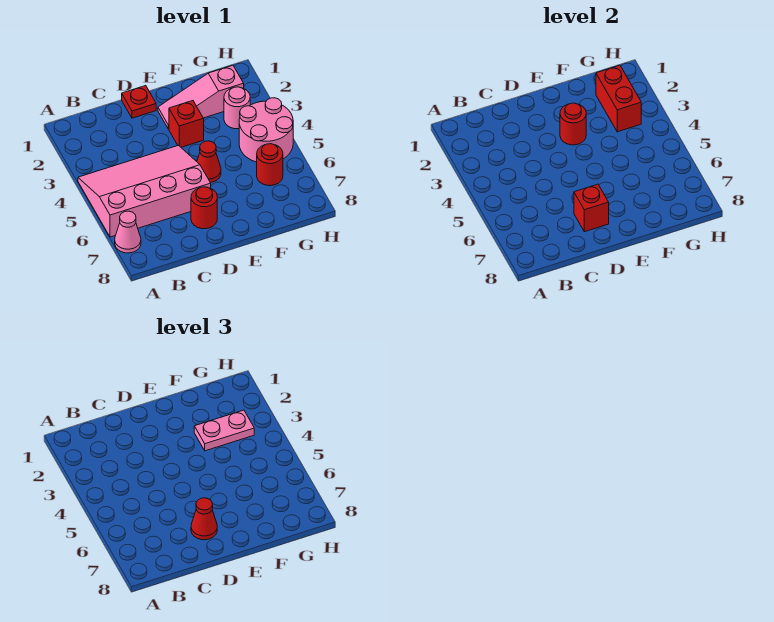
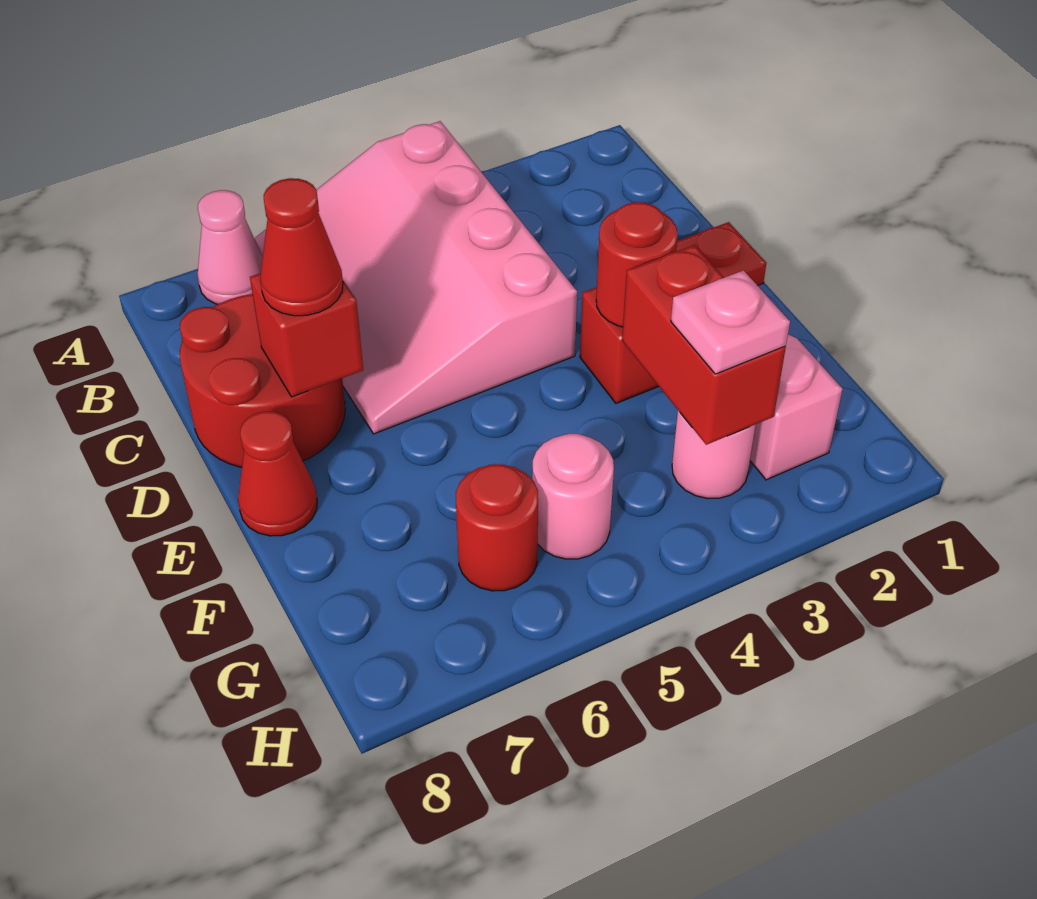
pink slope A4:D6 level 1 top 6 -> pink slope A4:D6 level 1 top 4
red round brick D7 level 1 -> red round brick C7:D8 level 1
red cone E5 level 1 -> red cone E8 level 1
pink plate F3:G3 level 3 -> pink plate G3 level 3
red brick G2:G3 level 2 -> red brick F3:G3 level 2
pink round brick G4:H5 level 1 -> pink round brick G5 level 1

